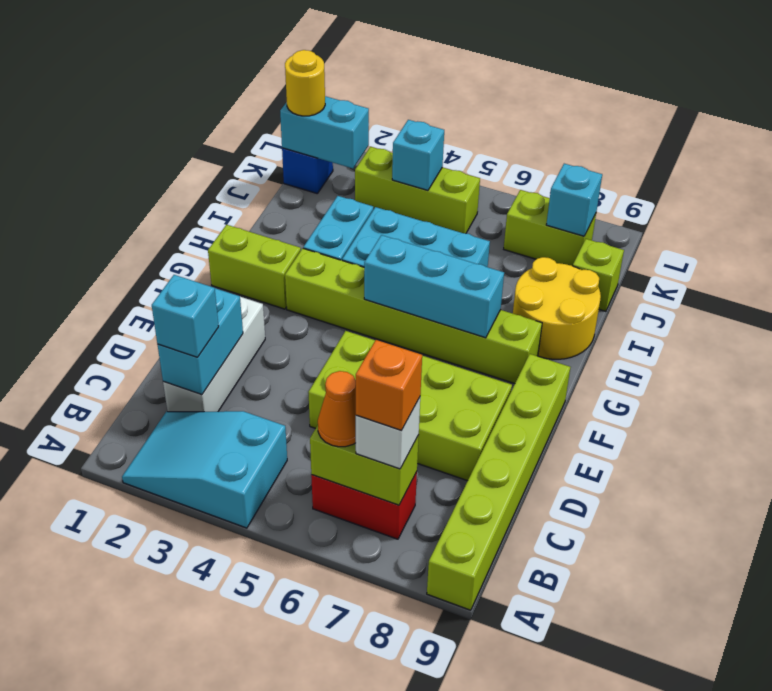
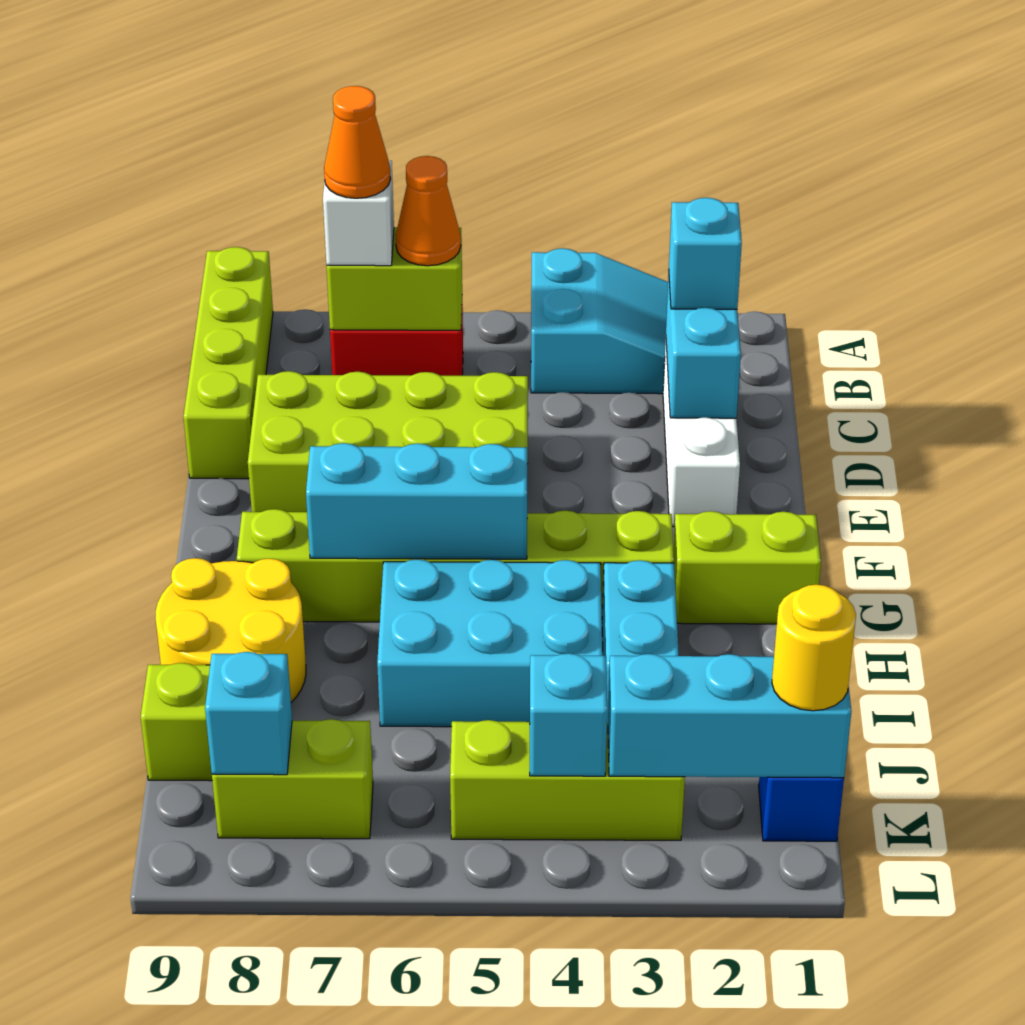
lime brick A9:F9 level 1 -> lime brick A9:D9 level 1
orange brick B7 level 4 -> orange cone B7 level 4
cyan brick K1:K2 level 2 -> cyan brick K1:K3 level 2

